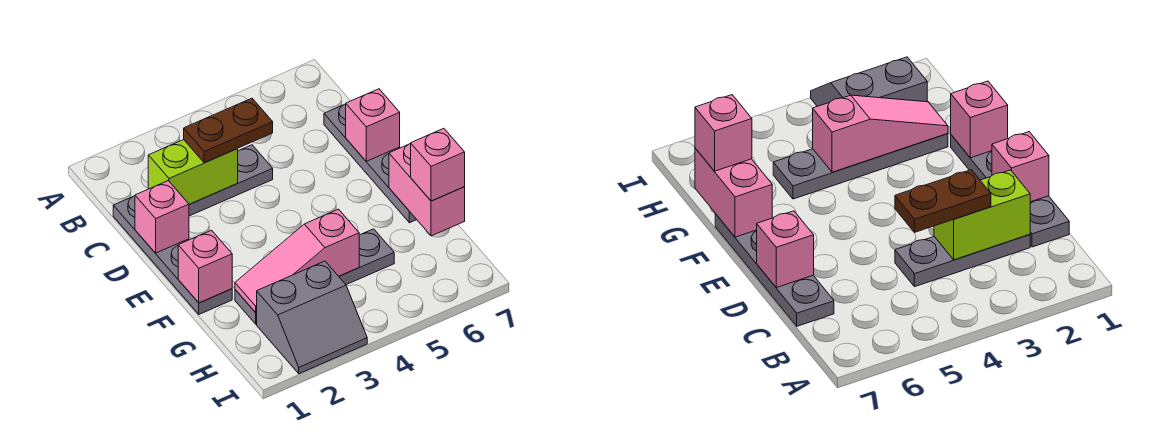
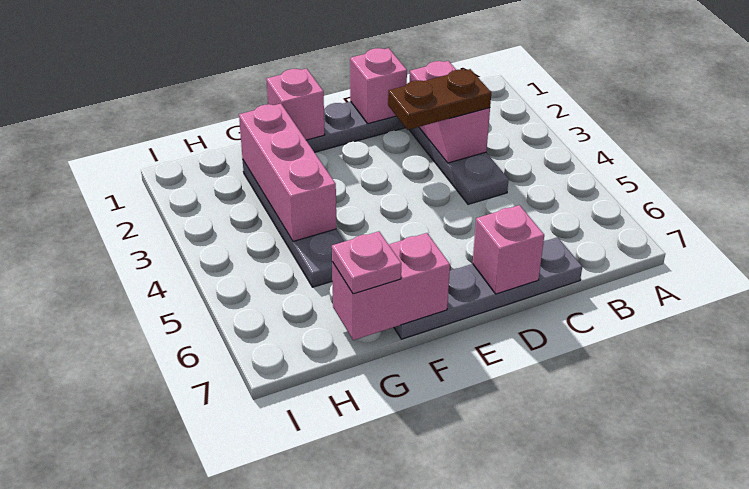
lime brick C2:C3 level 2 -> pink brick C2:C3 level 2
brown plate C3:C4 level 3 -> brown plate C3:D3 level 3
pink slope G2:G4 level 2 top 4 -> pink brick G2:G4 level 2
pink brick G7 level 3 -> pink plate G7 level 3
grey slope H2:I3 level 1 top H -> none

